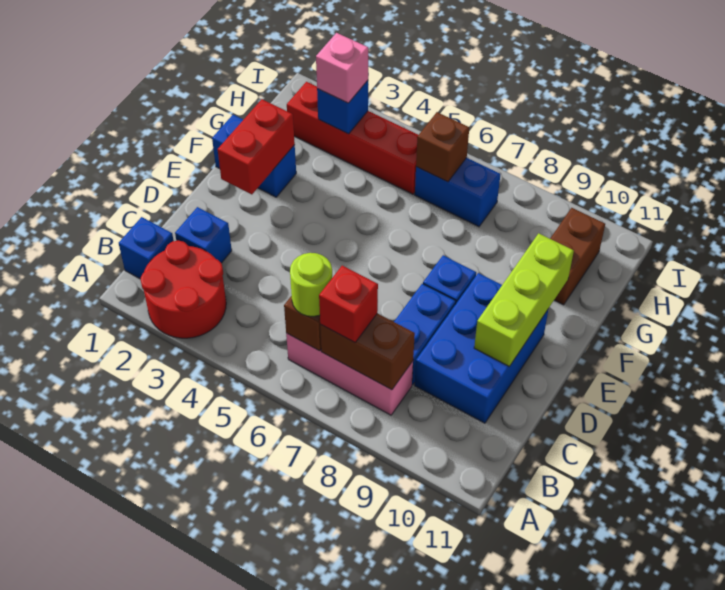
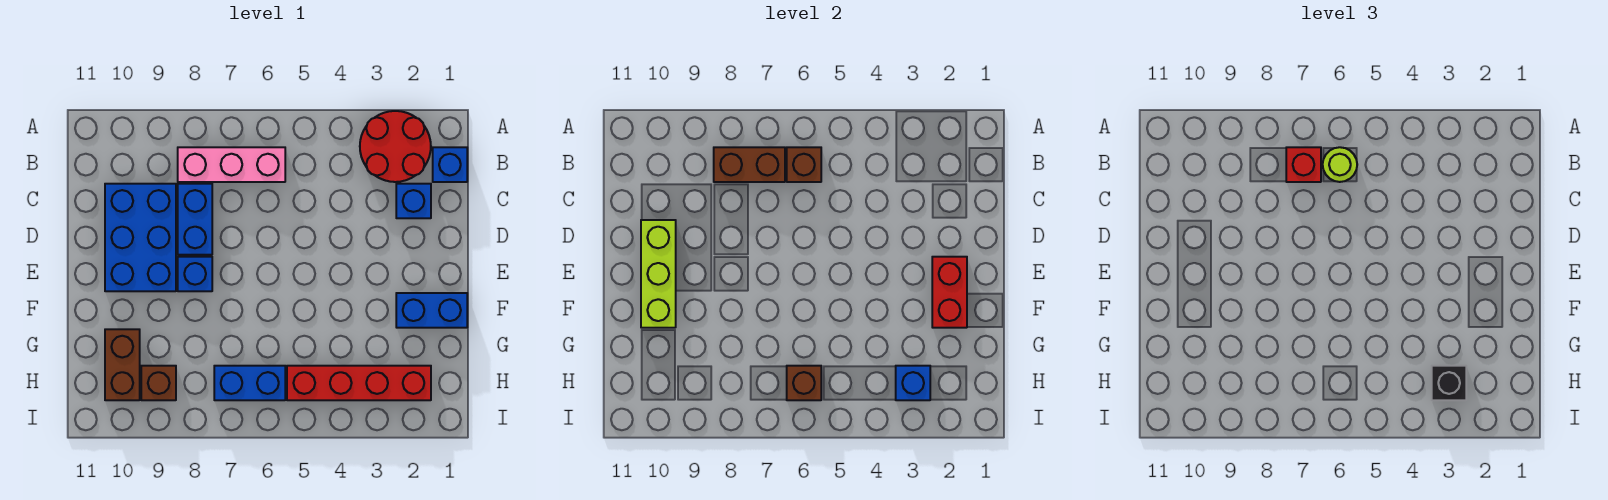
pink brick H3 level 3 -> black brick H3 level 3
none -> brown brick H9 level 1

